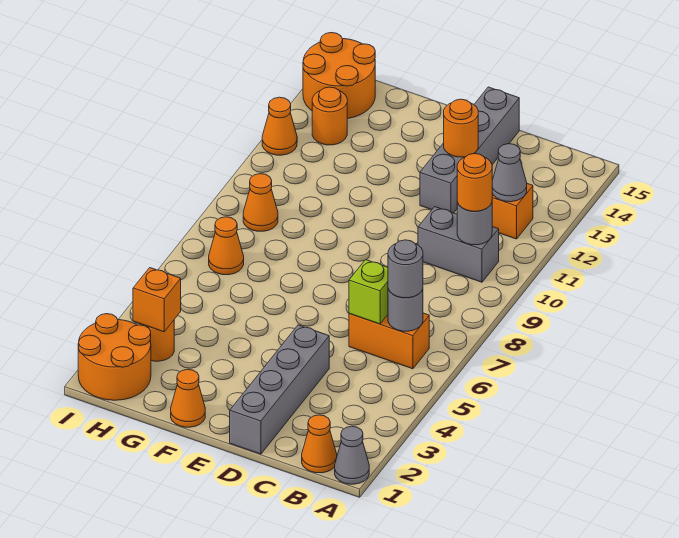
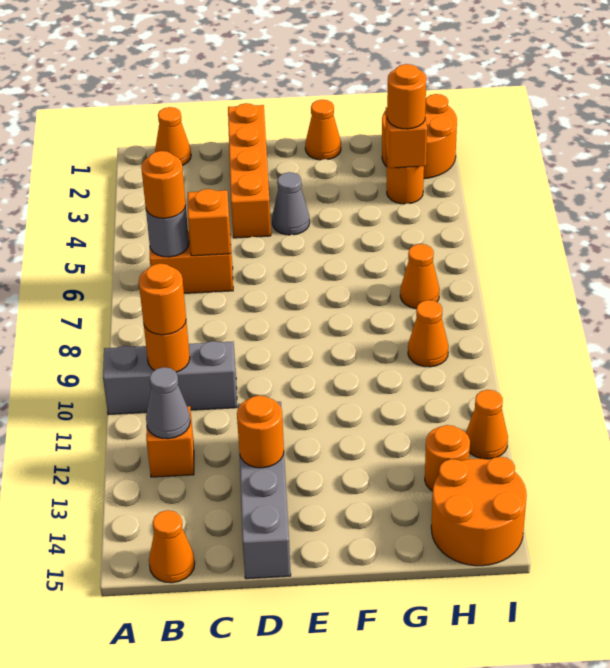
grey cone A1 level 1 -> grey cone E4 level 1
grey round brick B6 level 3 -> orange round brick B6 level 3
grey brick B10:C10 level 1 -> grey brick A10:C10 level 1
grey round brick B10 level 2 -> orange round brick B10 level 2
none -> orange cone B15 level 1
lime brick C6 level 2 -> orange brick C6 level 2
grey brick D1:D4 level 1 -> orange brick D1:D4 level 1
none -> orange round brick H3 level 3

